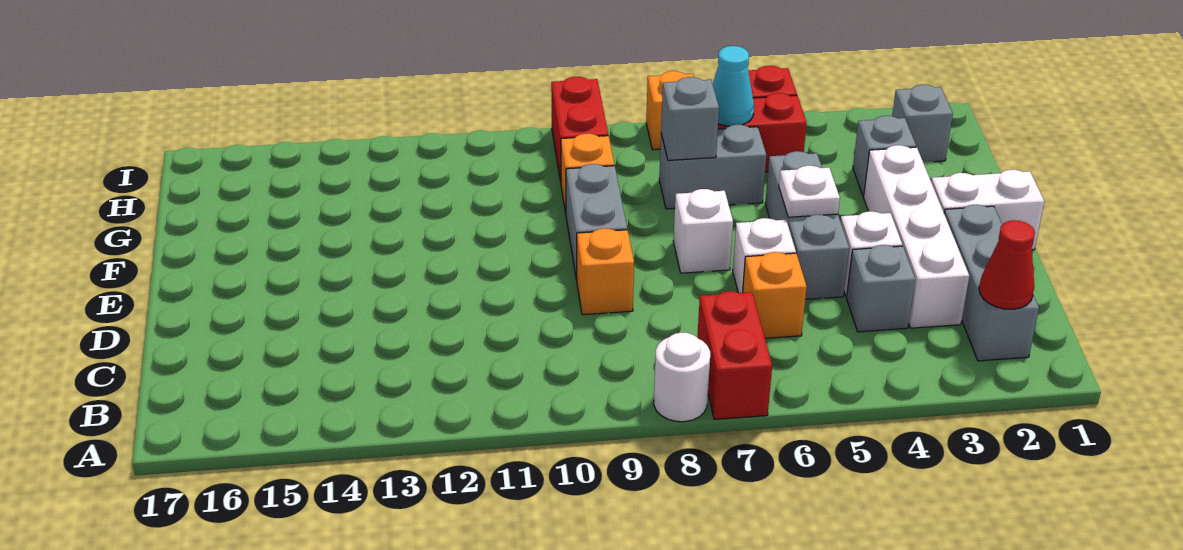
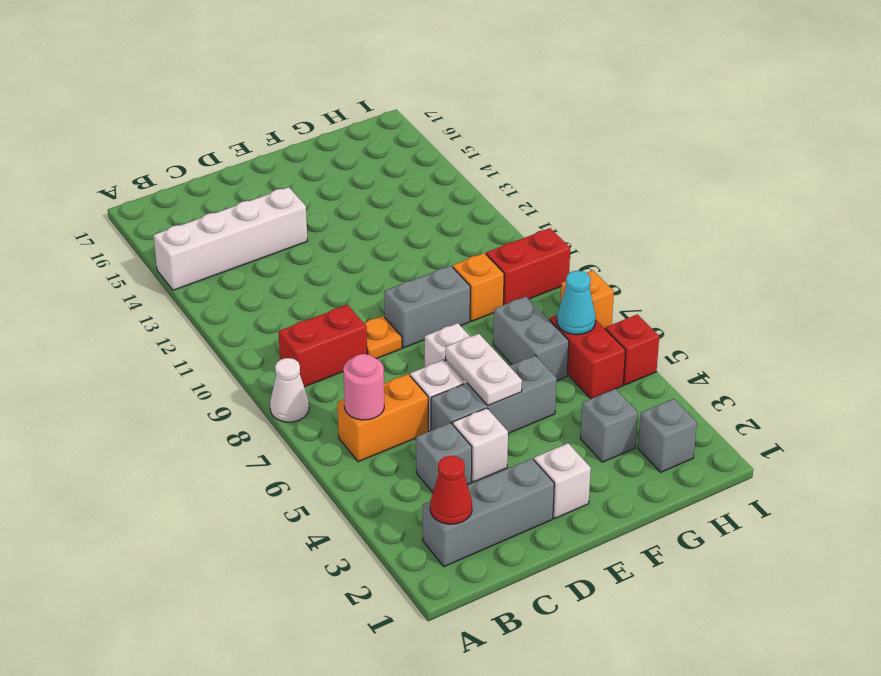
red brick A7:B7 level 1 -> red brick B9:C9 level 1
white round brick A8 level 1 -> white cone A8 level 1
none -> pink round brick B6 level 2
white brick C3:F3 level 1 -> white brick A14:D14 level 1
orange brick C6 level 1 -> orange brick B6:C6 level 1
orange brick D9 level 1 -> orange plate D9 level 1
white brick E1:E2 level 1 -> white brick E2 level 1
white plate E5 level 2 -> white plate E5:E6 level 2
grey brick G7 level 2 -> none

